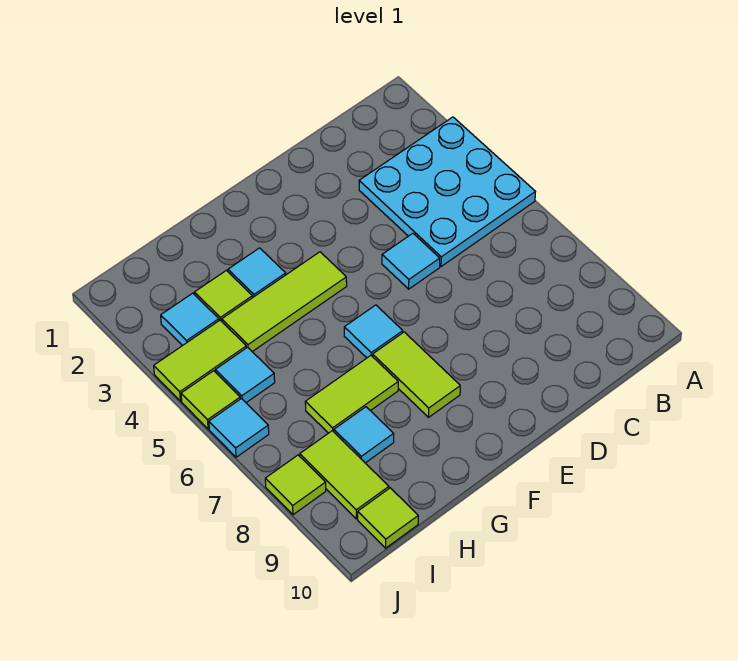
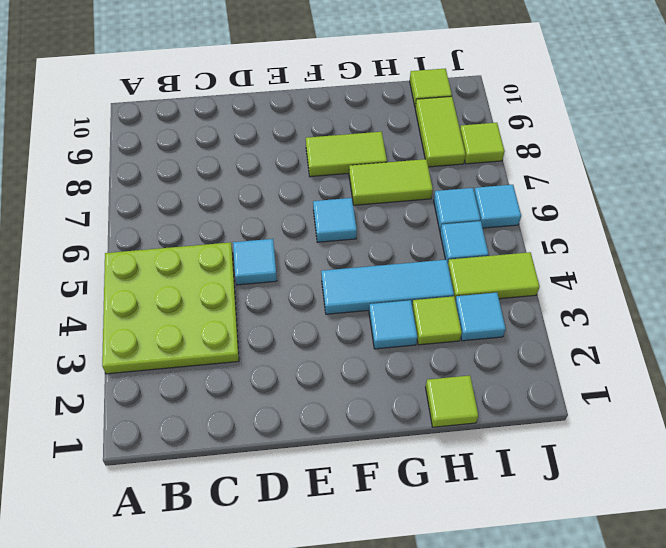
cyan plate A3:C5 level 1 -> lime plate A3:C5 level 1
lime tile F4:H4 level 1 -> cyan tile F4:H4 level 1
lime tile F7:F8 level 1 -> lime tile F8:G8 level 1
cyan tile H8 level 1 -> cyan tile I6 level 1
lime tile J5 level 1 -> lime tile H1 level 1

